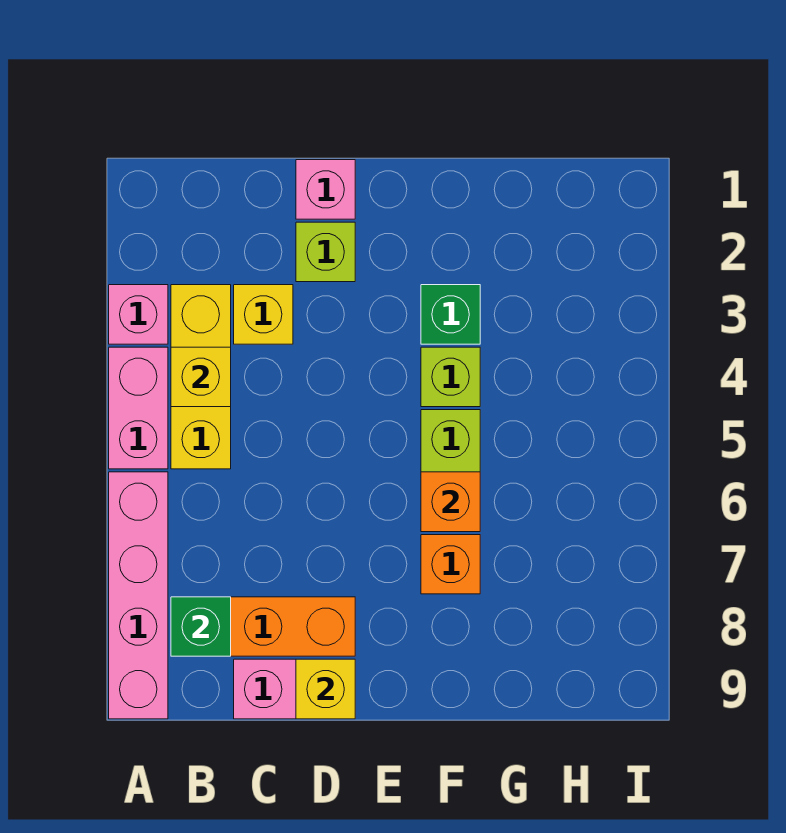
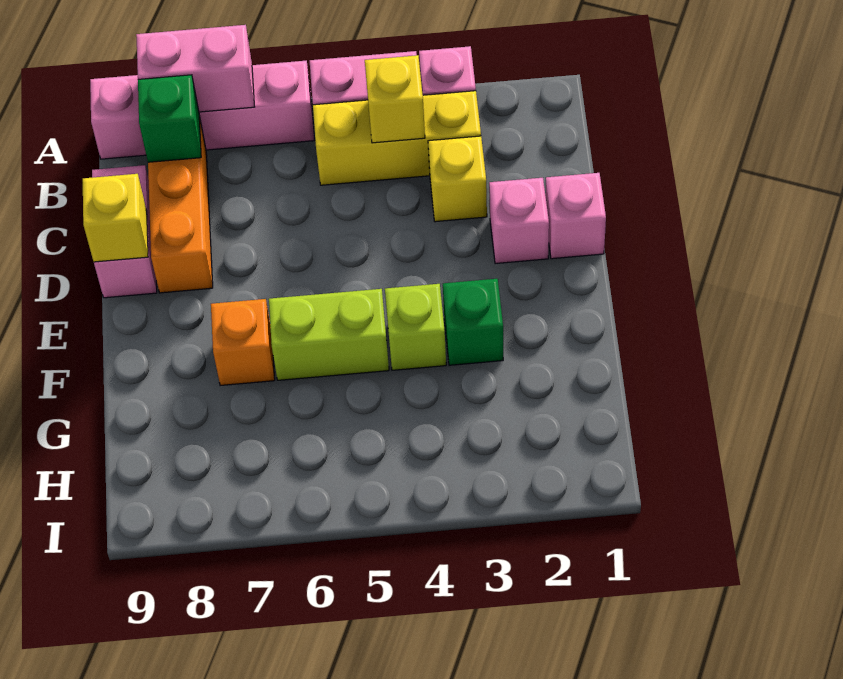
none -> pink brick A7:A8 level 2
lime brick D2 level 1 -> pink brick D2 level 1
orange brick F6 level 2 -> none

